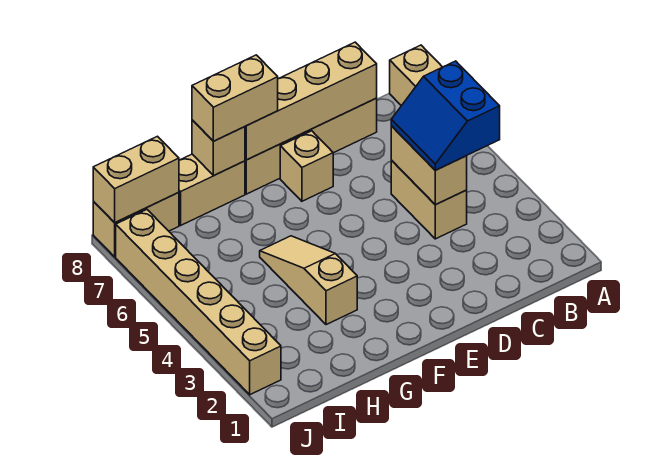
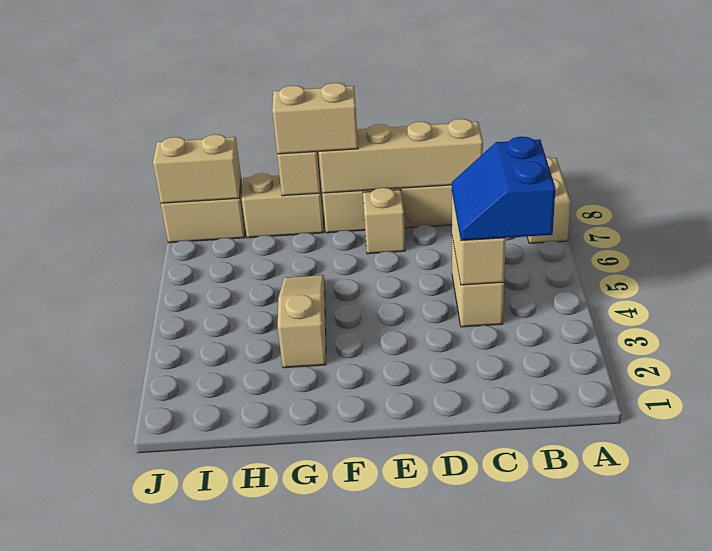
tan brick J2:J7 level 1 -> none

